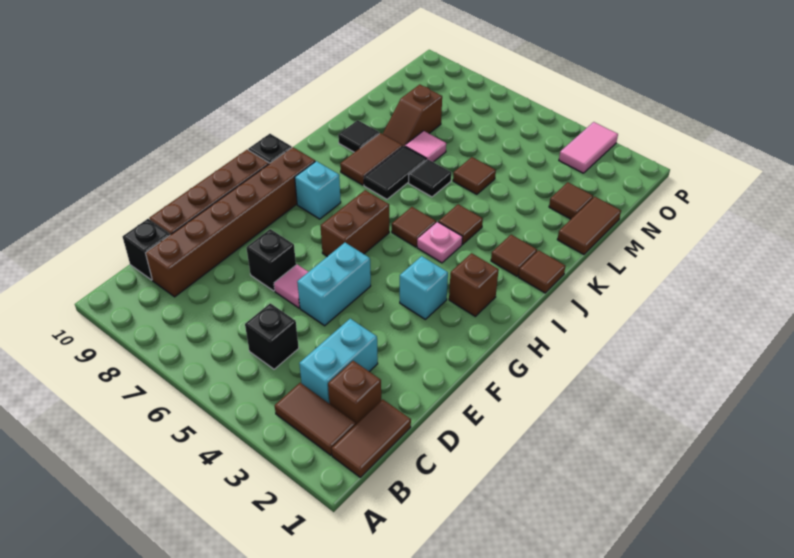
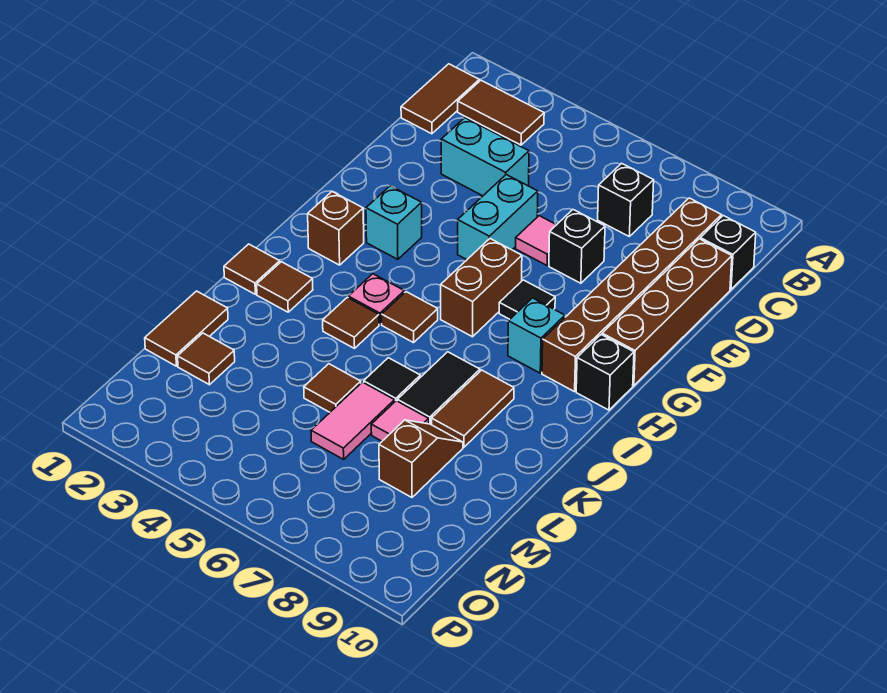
brown brick C2 level 1 -> none
cyan brick C3:D3 level 1 -> cyan brick D3:D4 level 1
black brick C5 level 1 -> black brick C7 level 1
black tile K9 level 1 -> black tile G7 level 1
pink tile O3:P3 level 1 -> pink tile L6:M6 level 1

